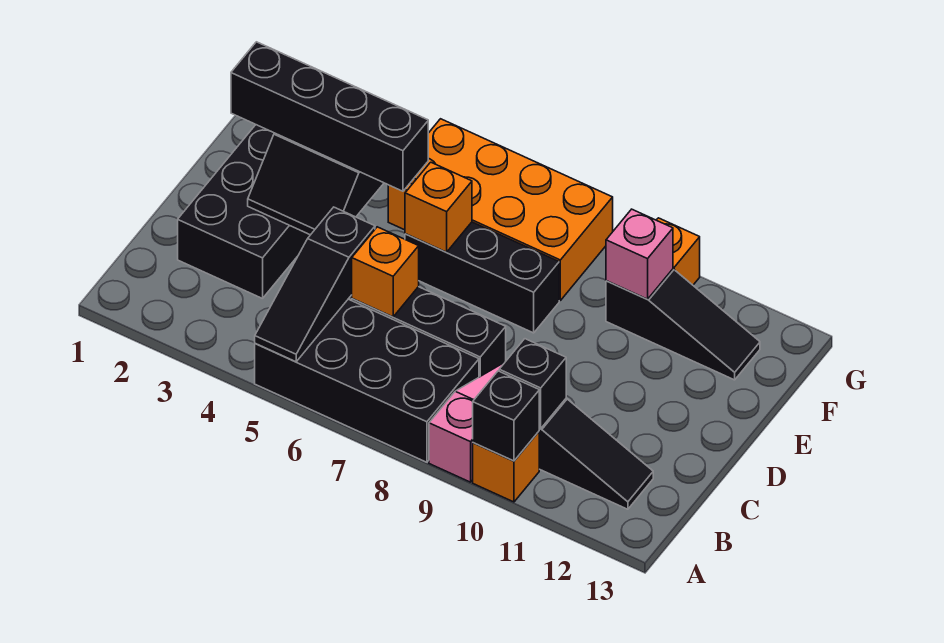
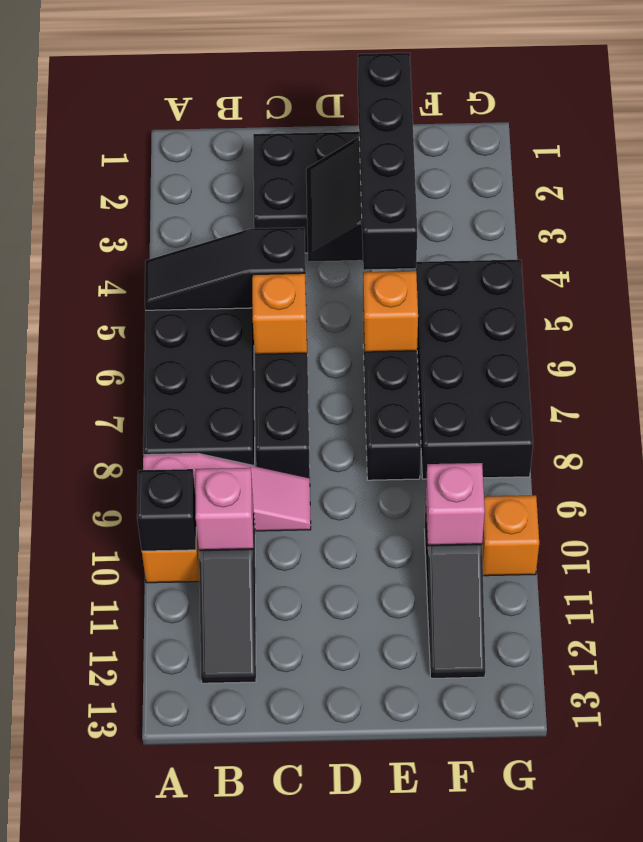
black brick B10 level 2 -> pink brick B10 level 2
orange brick F5:G8 level 1 -> black brick F5:G8 level 1

